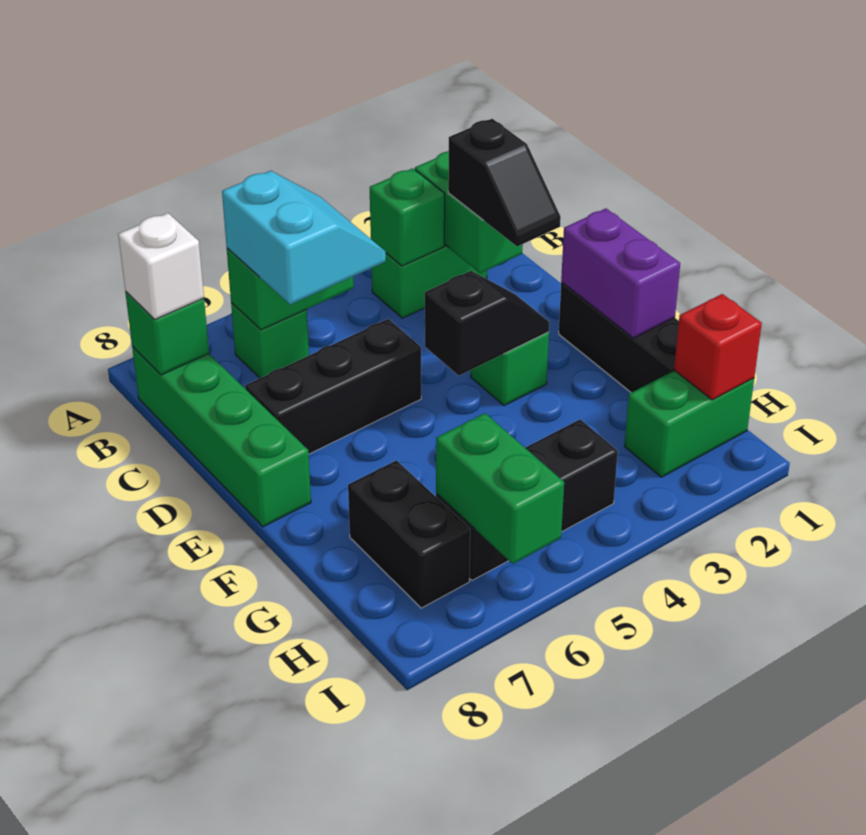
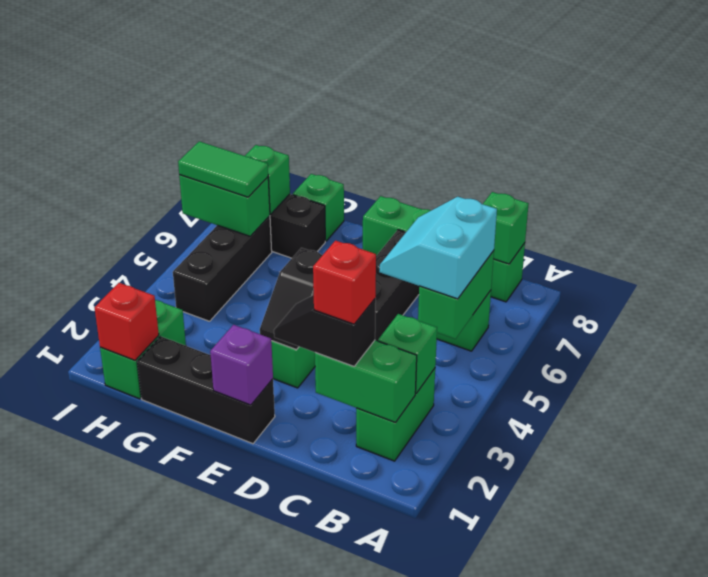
cyan slope B5:C6 level 3 top 6 -> cyan slope B5:C6 level 3 top B
white brick B8 level 3 -> none
none -> red brick C2 level 4
purple brick E1:F1 level 2 -> purple brick E1 level 2
none -> green brick G8 level 1
none -> green tile H6:I6 level 3
none -> green brick H7 level 2

